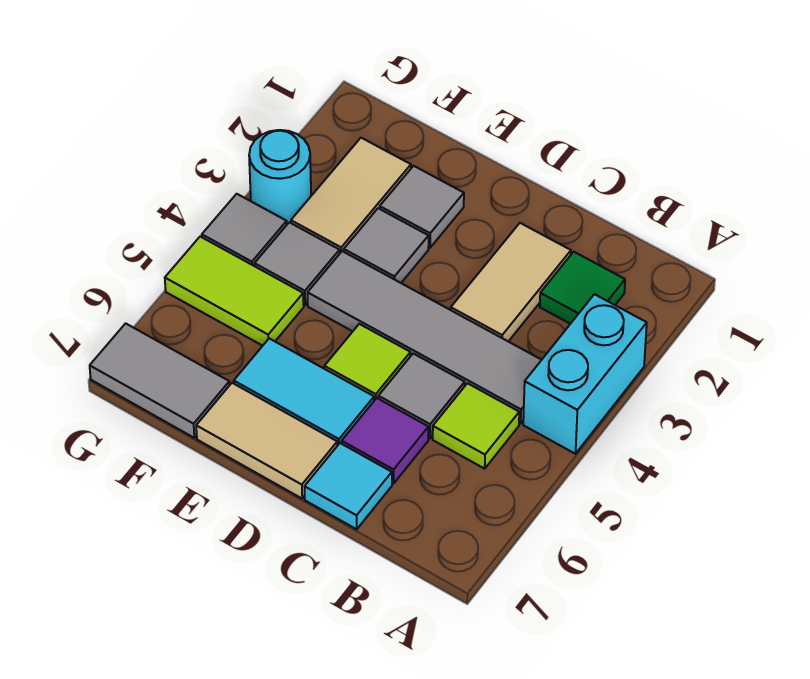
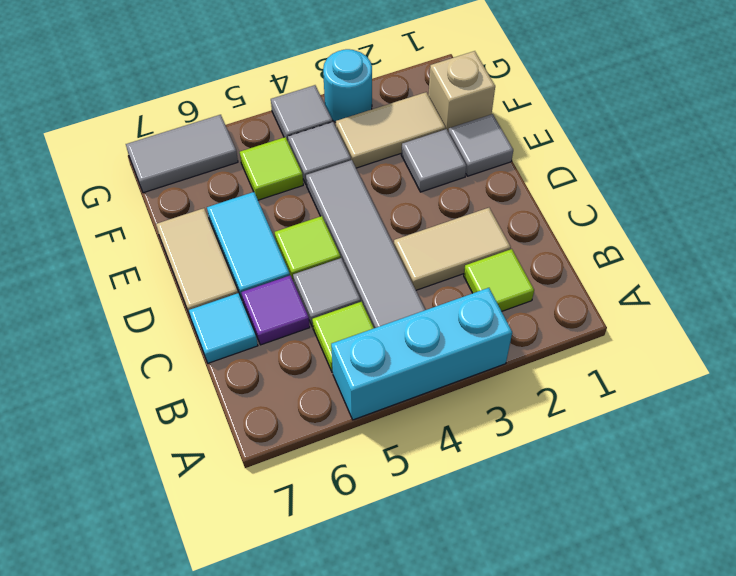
cyan brick A3:A4 level 1 -> cyan brick A3:A5 level 1
green tile B2 level 1 -> lime tile B2 level 1
grey tile E3 level 1 -> grey tile E1 level 1
none -> tan brick F1 level 1
lime tile F5:G5 level 1 -> lime tile F5 level 1
grey tile F7:G7 level 1 -> grey tile G6:G7 level 1

